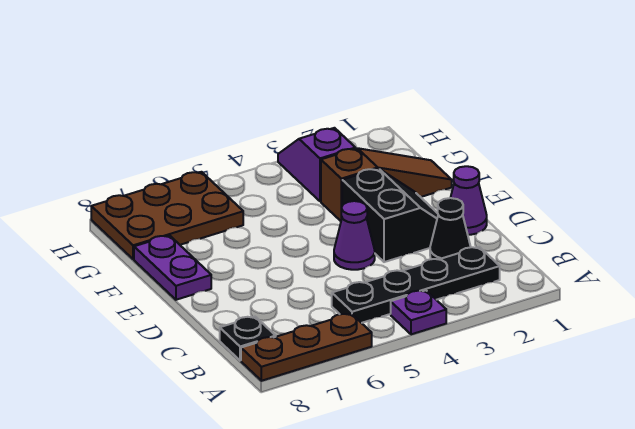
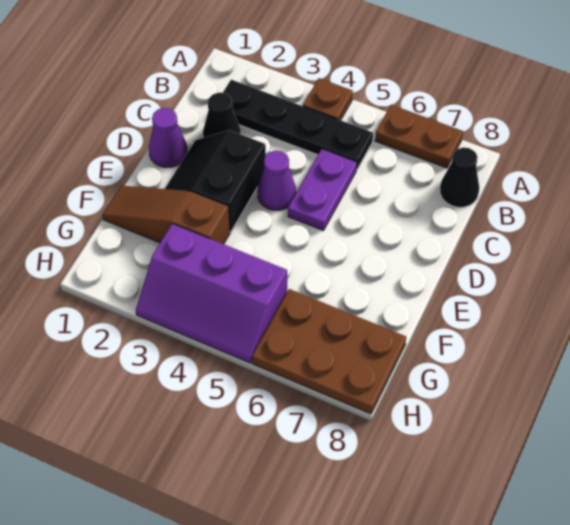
purple plate A4 level 1 -> brown plate A4 level 1
brown plate A6:A8 level 1 -> brown plate A6:A7 level 1
black plate B8 level 1 -> black cone B8 level 1
purple plate E8:F8 level 1 -> purple plate C5:D5 level 1
purple slope G3:H3 level 1 top G -> purple slope G3:H5 level 1 top G

